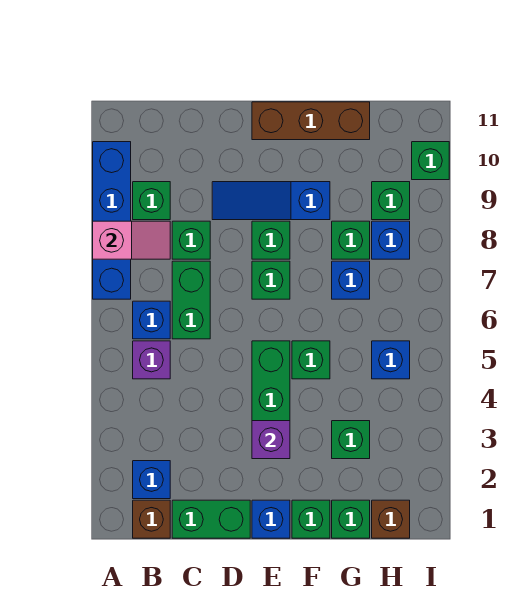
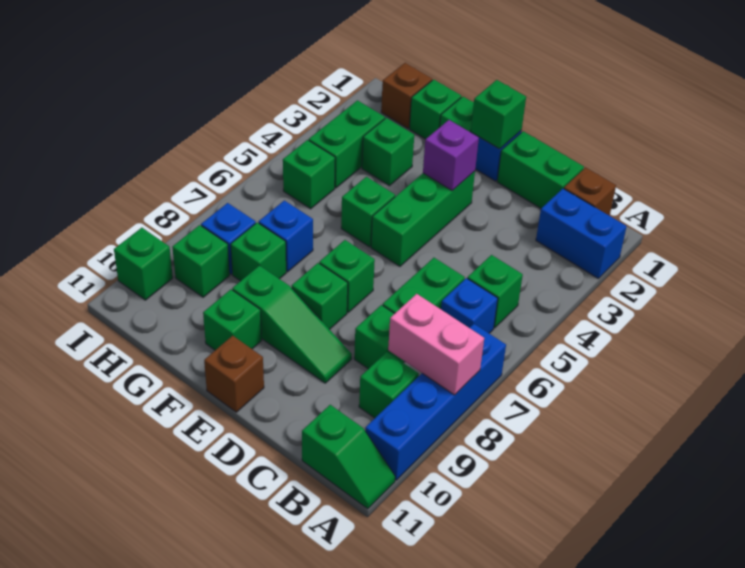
pink slope A8:B8 level 2 top A -> pink brick A8:B8 level 2
none -> green slope A11:B11 level 1 top B
blue brick B2 level 1 -> blue brick A2:B2 level 1
purple brick B5 level 1 -> green brick B5 level 1
blue slope D9:F9 level 1 top F -> green slope D9:F9 level 1 top F
none -> green brick E1 level 2
brown brick E11:G11 level 1 -> brown brick E11 level 1
none -> green brick F10 level 1
none -> green brick H3:H4 level 1
blue brick H5 level 1 -> green brick H5 level 1

